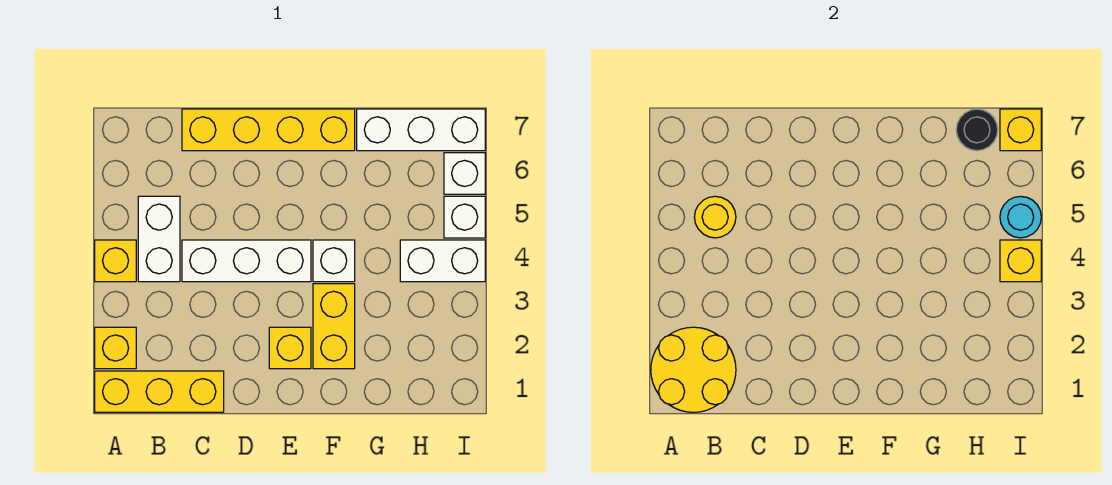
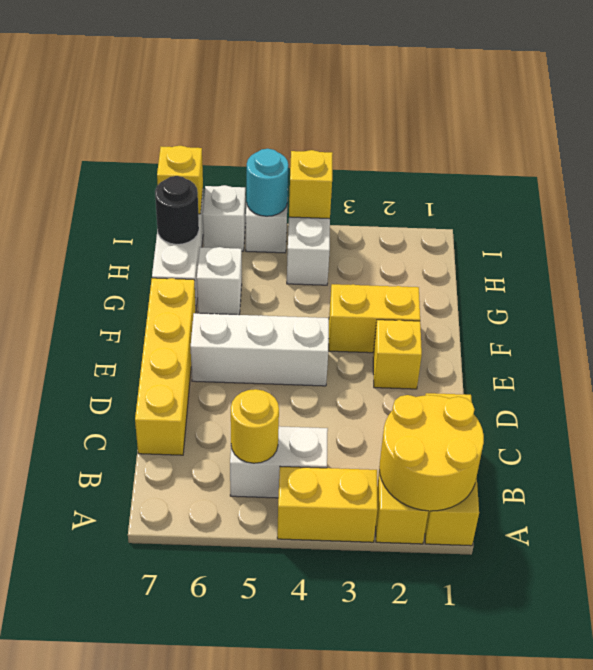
yellow brick A4 level 1 -> yellow brick A3:A4 level 1
white brick C4:E4 level 1 -> white brick E4:E6 level 1
white brick F4 level 1 -> white brick G6 level 1

